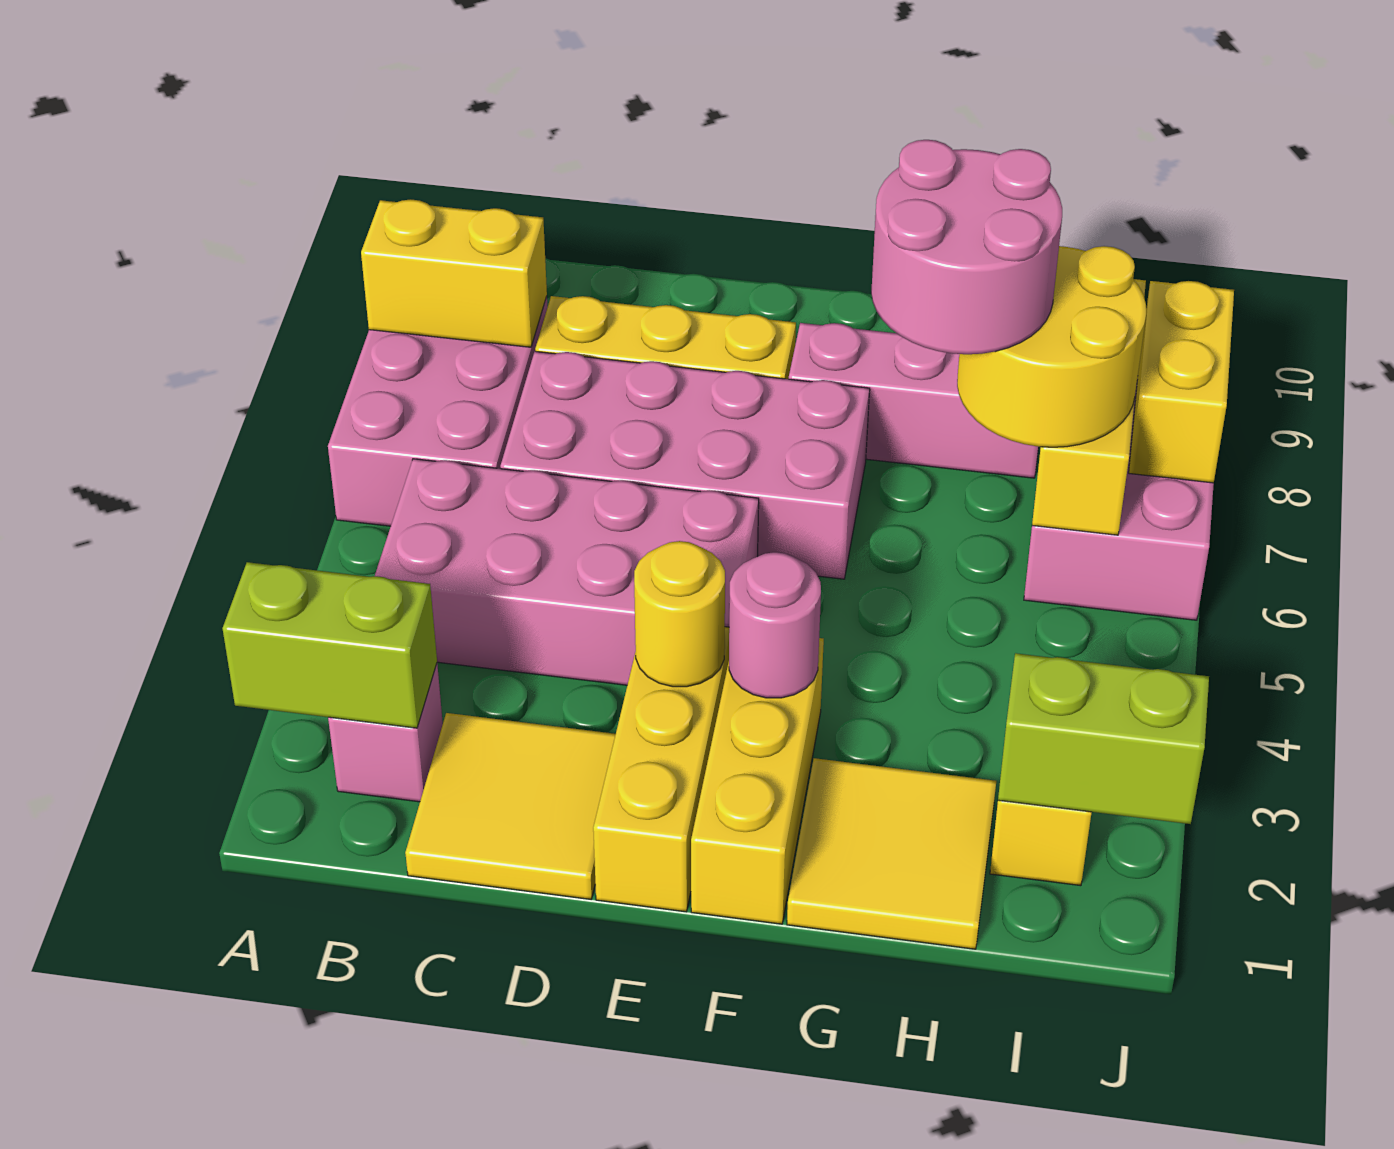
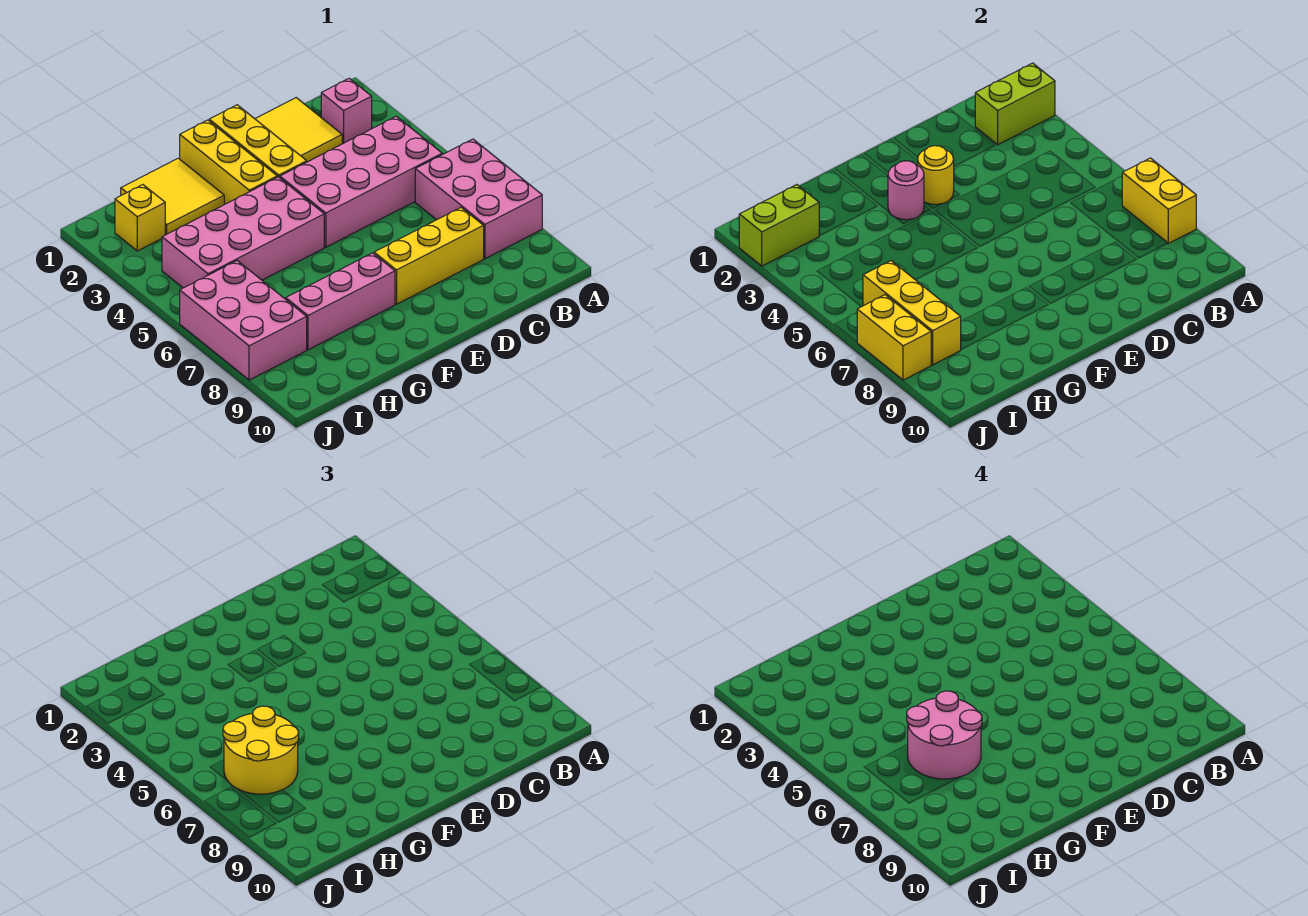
yellow brick A8:B8 level 2 -> yellow brick A7:A8 level 2
pink brick C6:F7 level 1 -> pink brick F4:I5 level 1

